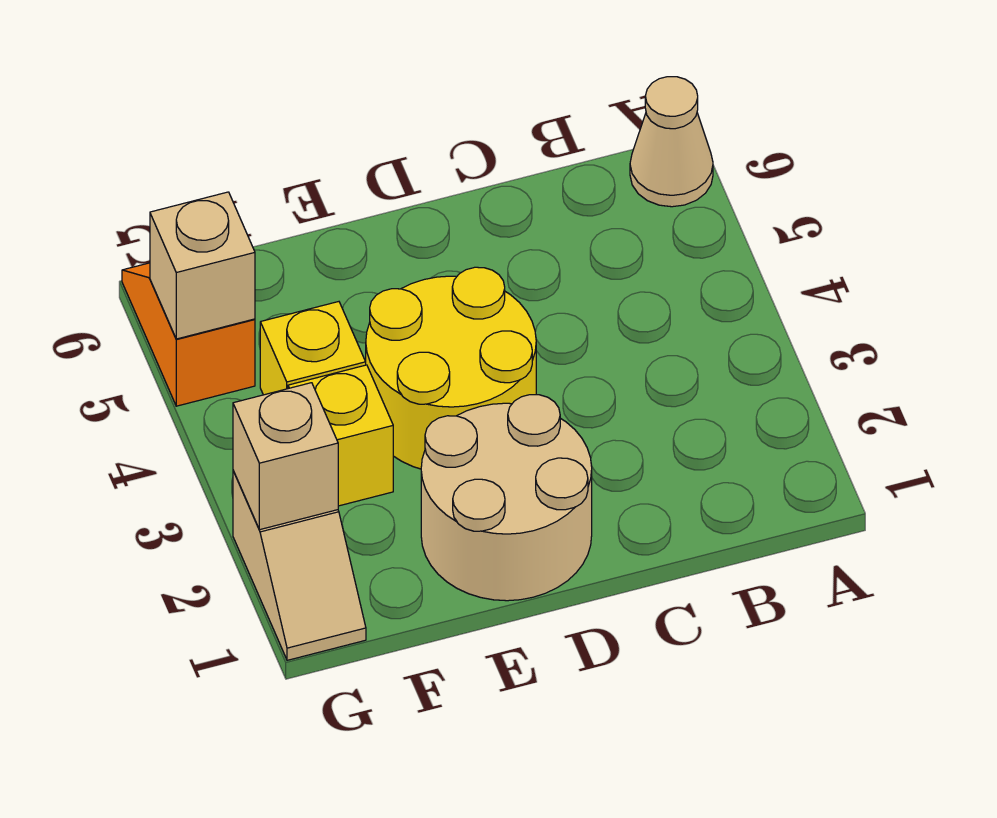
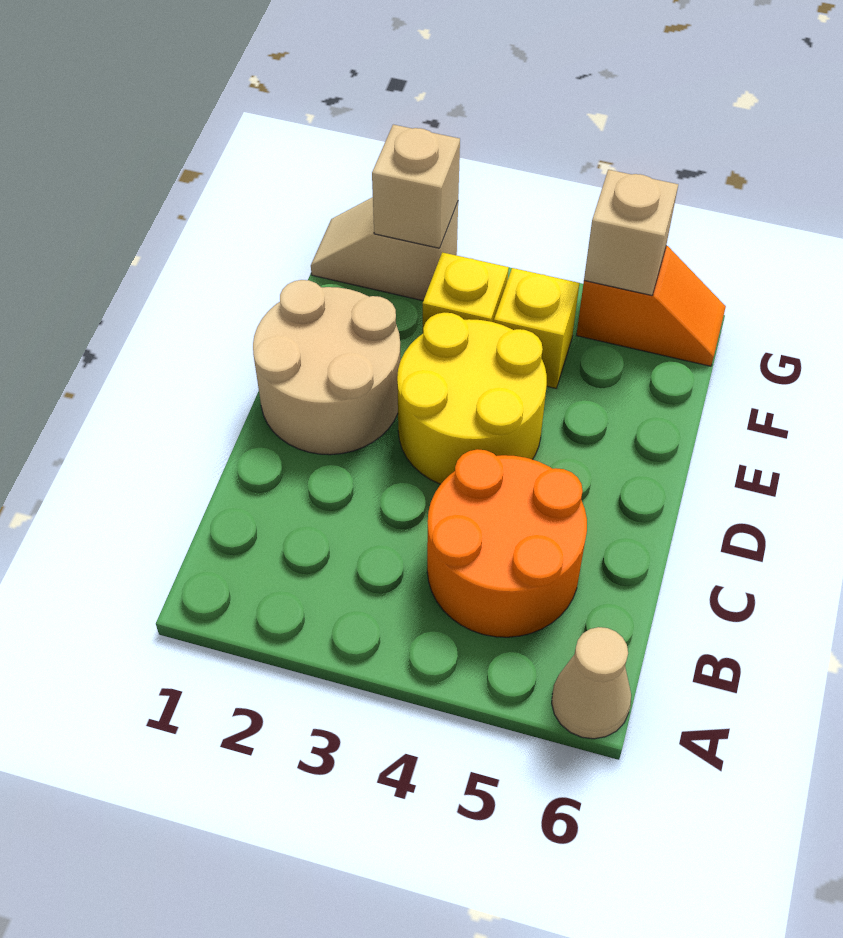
none -> orange round brick B4:C5 level 1

